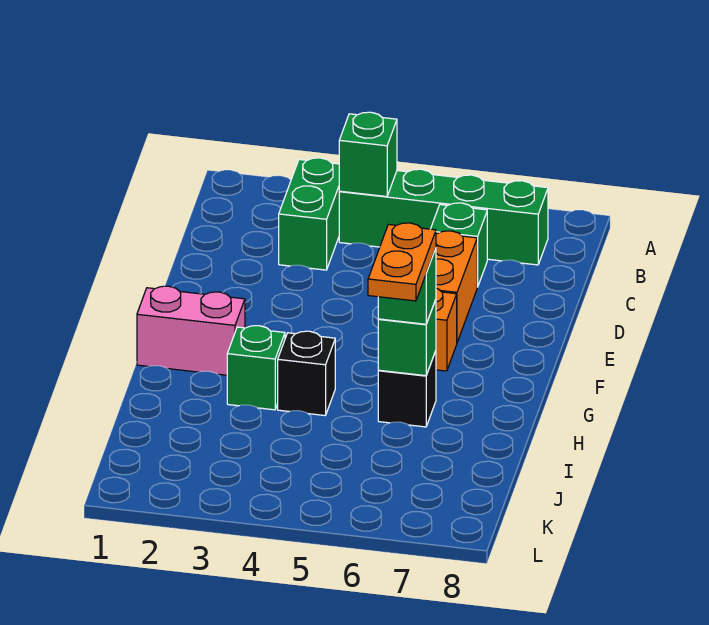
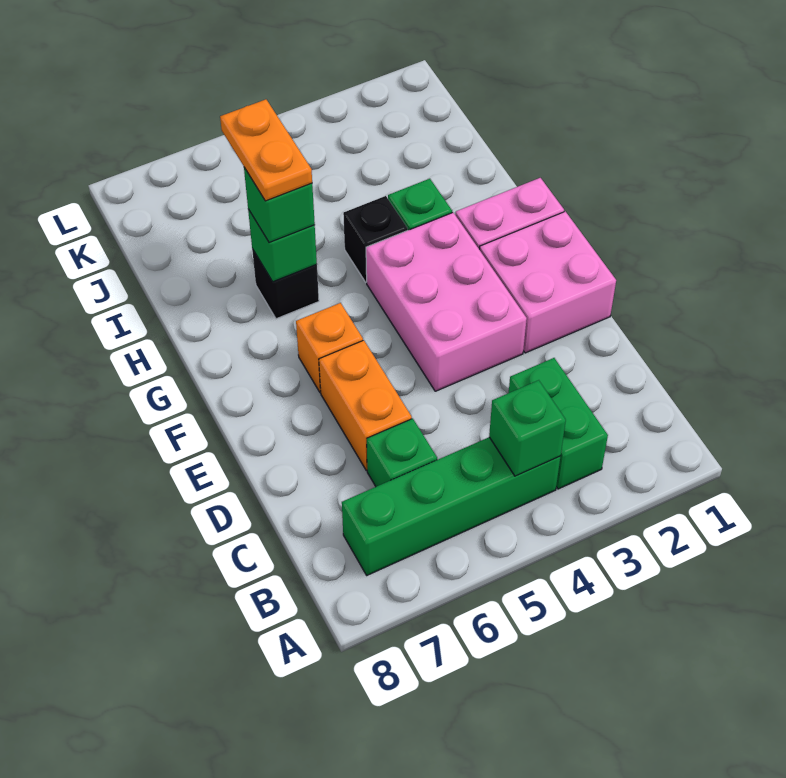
none -> pink brick E1:F2 level 1
none -> pink brick E3:G4 level 1

